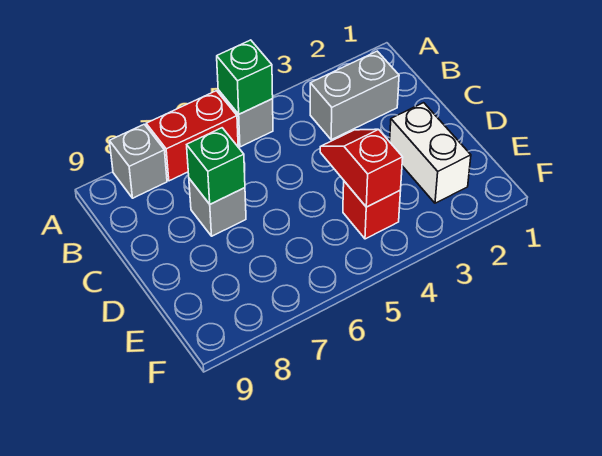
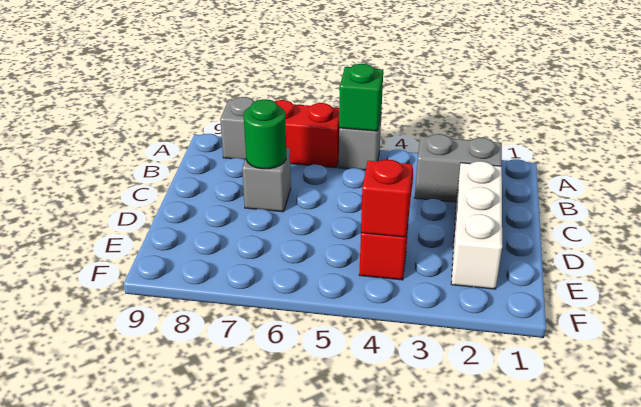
green brick C7 level 2 -> green round brick C7 level 2
white brick D2:E2 level 1 -> white brick C2:E2 level 1

